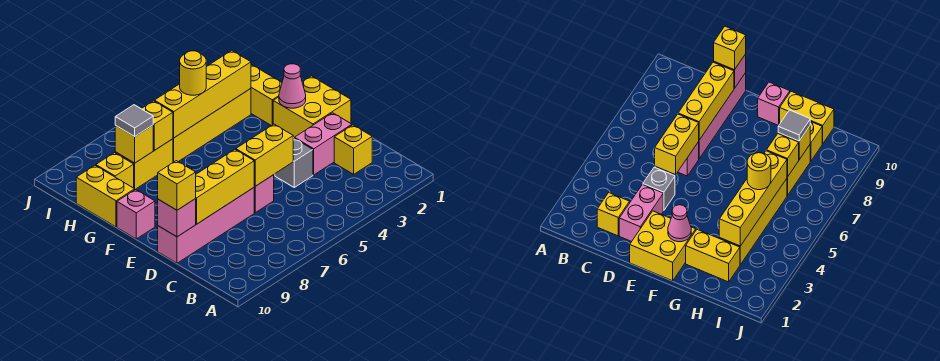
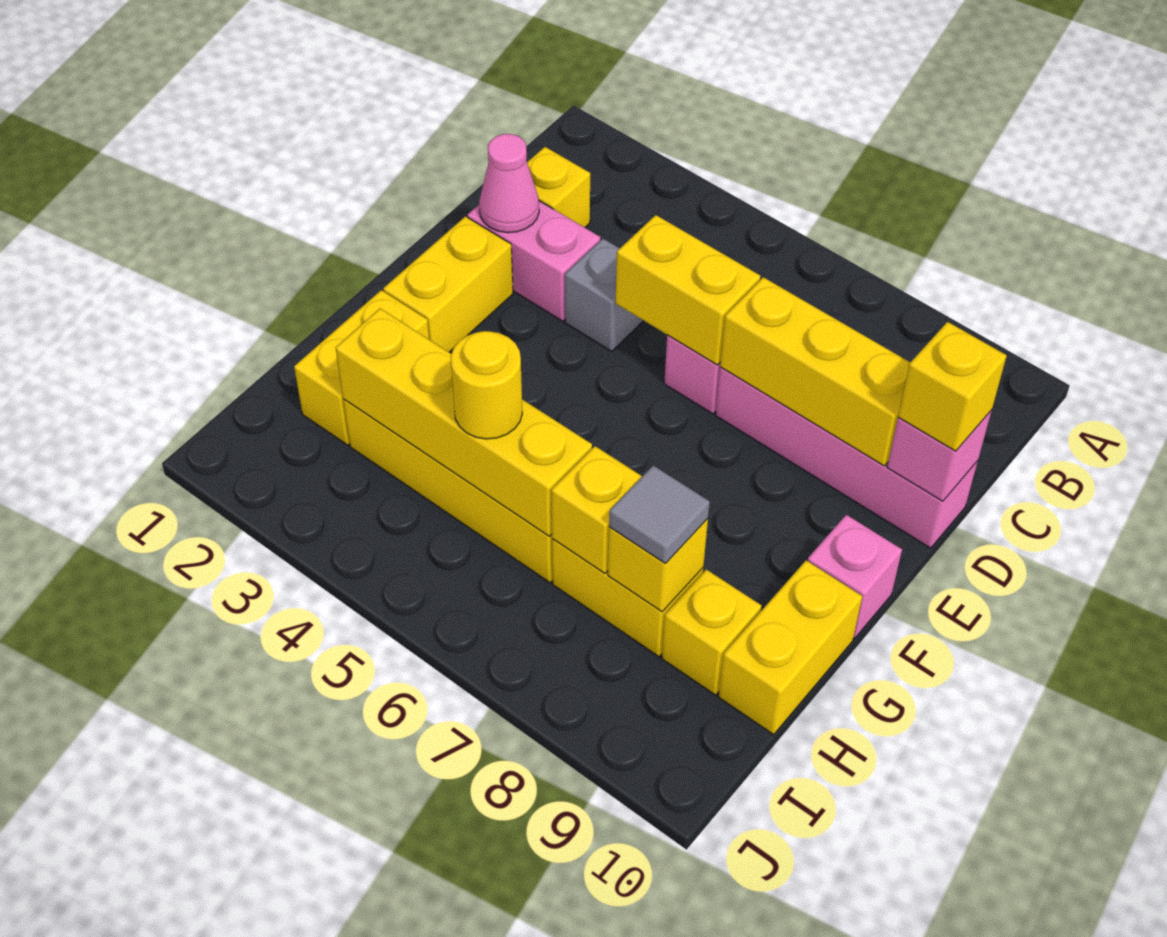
yellow brick E1:F2 level 1 -> yellow brick E2:F2 level 1
pink cone F2 level 2 -> pink cone D2 level 2

